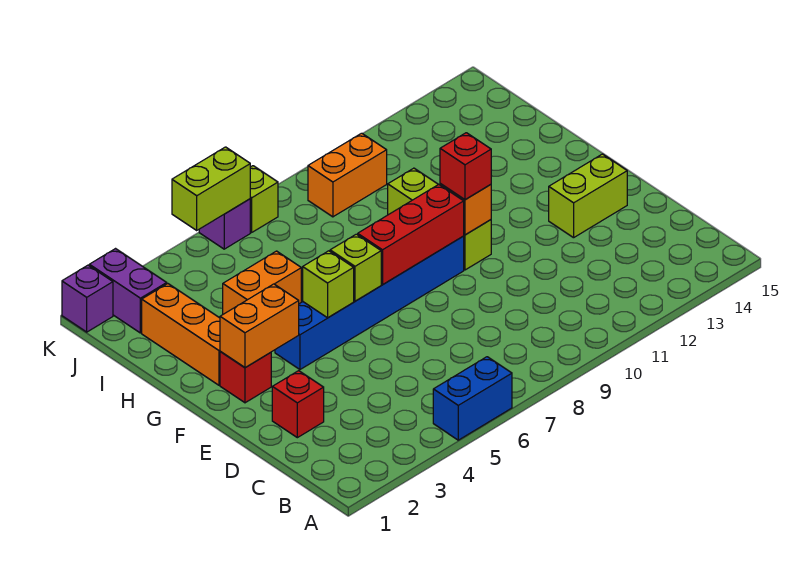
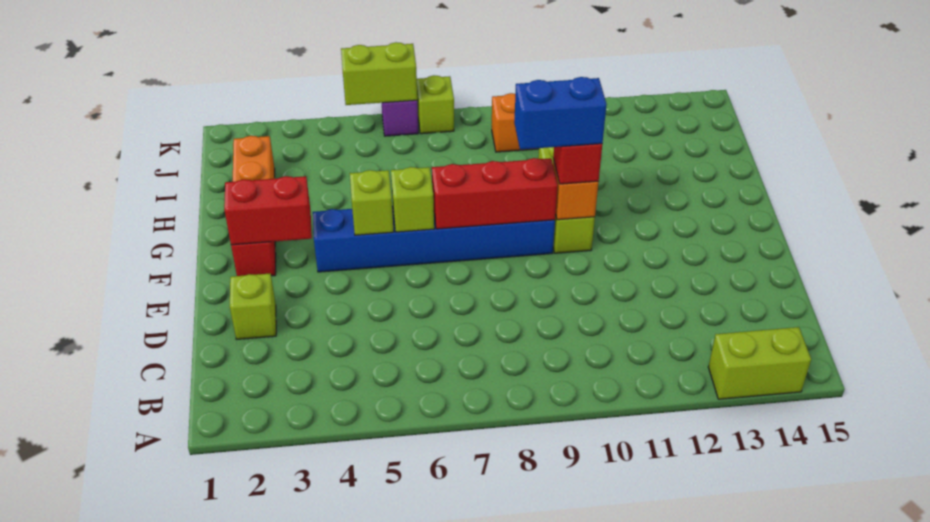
blue brick A5:A6 level 1 -> blue brick F9:F10 level 4
red brick D2 level 1 -> lime brick D2 level 1
lime brick E13:E14 level 1 -> lime brick A13:A14 level 1
orange brick F2:F3 level 2 -> red brick F2:F3 level 2
orange brick H4:H5 level 1 -> none
purple brick J2:K2 level 1 -> none
purple brick K1 level 1 -> none

